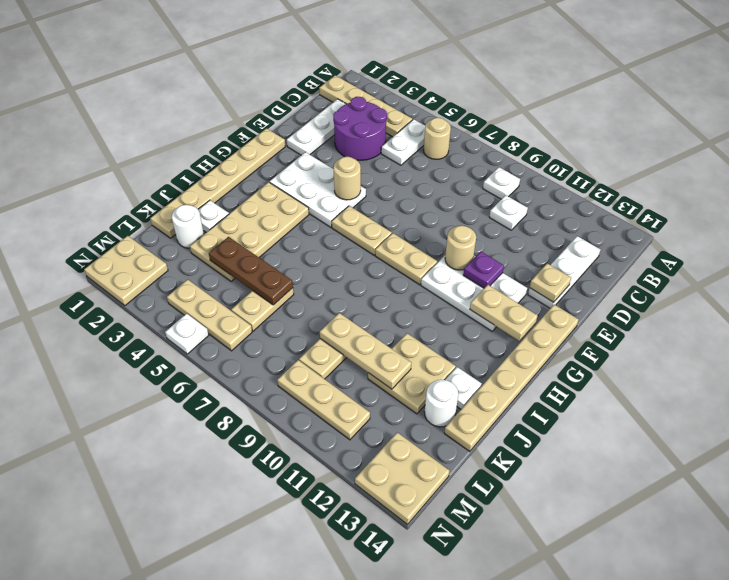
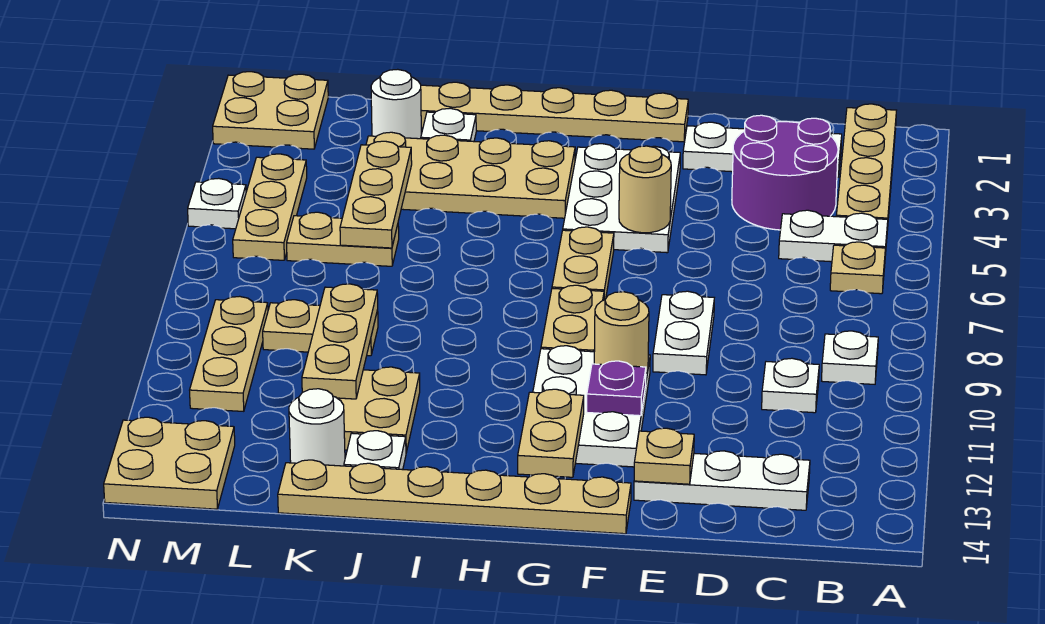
tan round brick B6 level 1 -> tan plate B6 level 1
none -> white plate E8:E9 level 1
brown plate K4:K6 level 2 -> tan plate K4:K6 level 2

